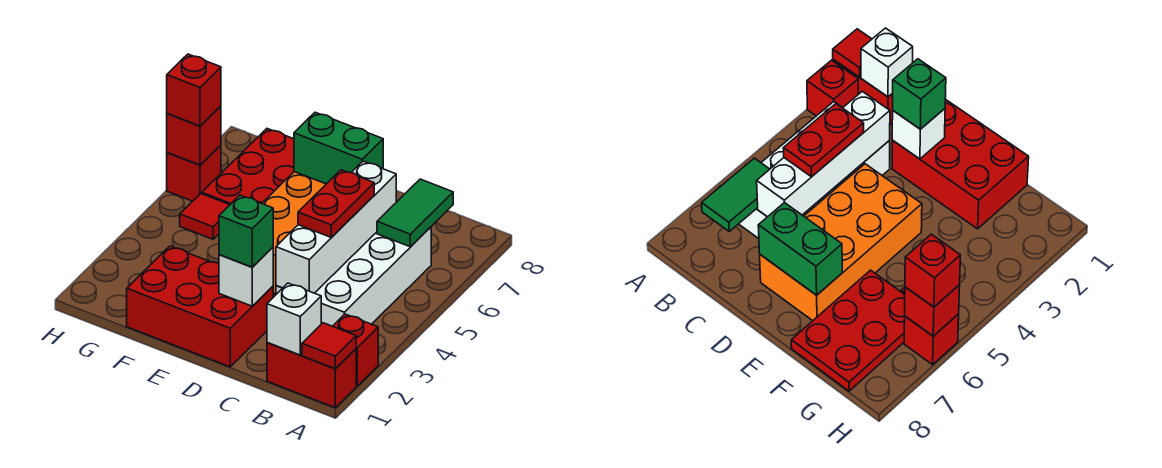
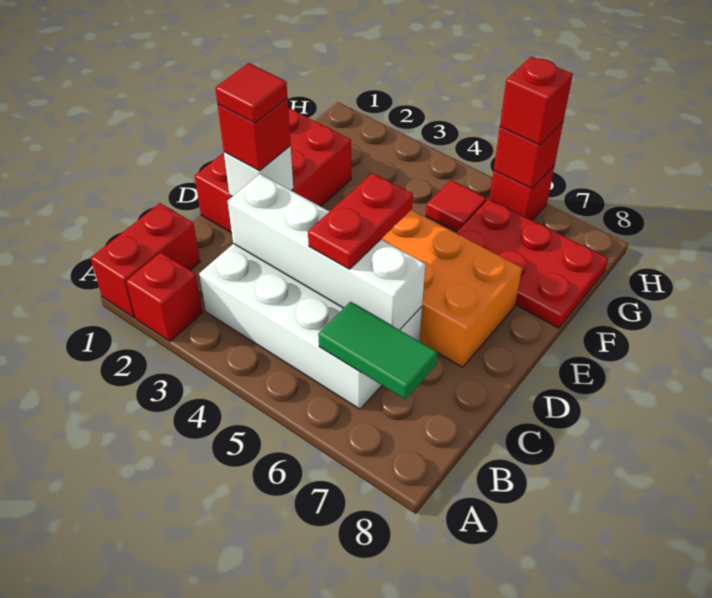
red tile A1 level 2 -> red tile D2 level 4
white brick B1 level 2 -> none
red plate C4:C5 level 3 -> red plate C5:D5 level 3
green brick D2 level 3 -> red brick D2 level 3
green brick D7:E7 level 2 -> none

